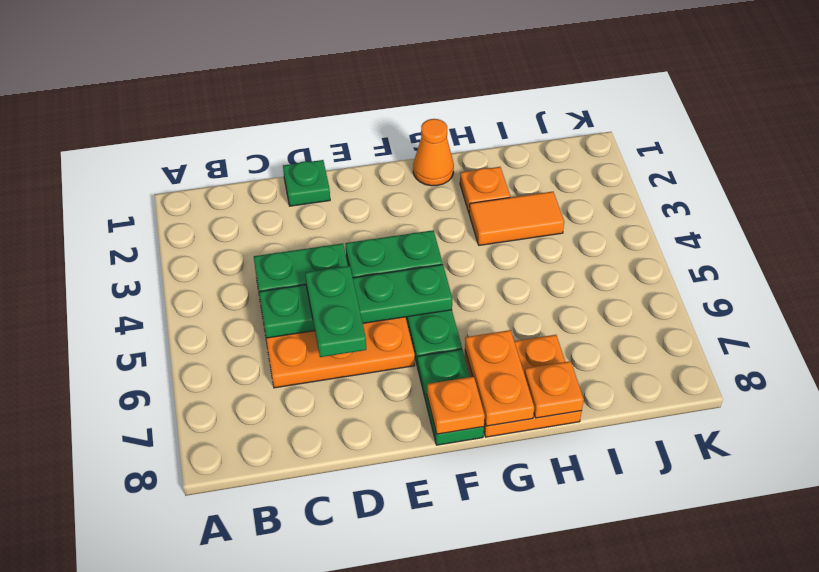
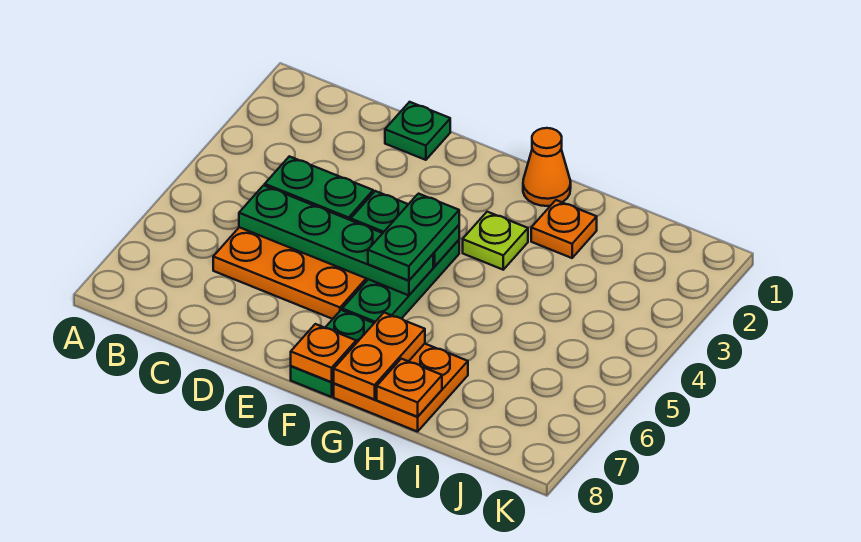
green plate D5:D6 level 3 -> green plate F4:F5 level 3
none -> lime plate G3 level 1
orange tile H3:I3 level 1 -> none

